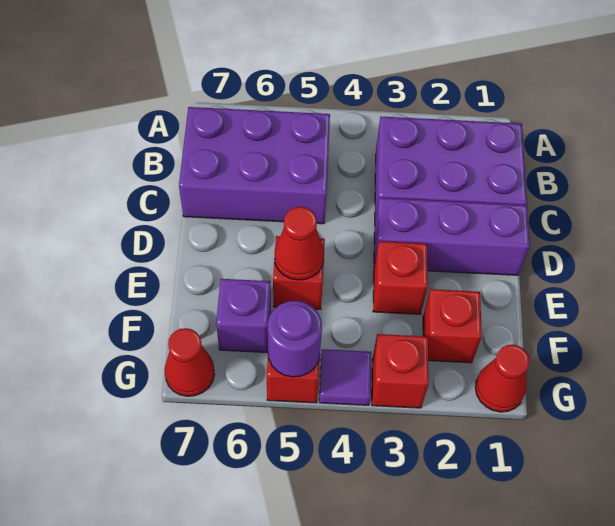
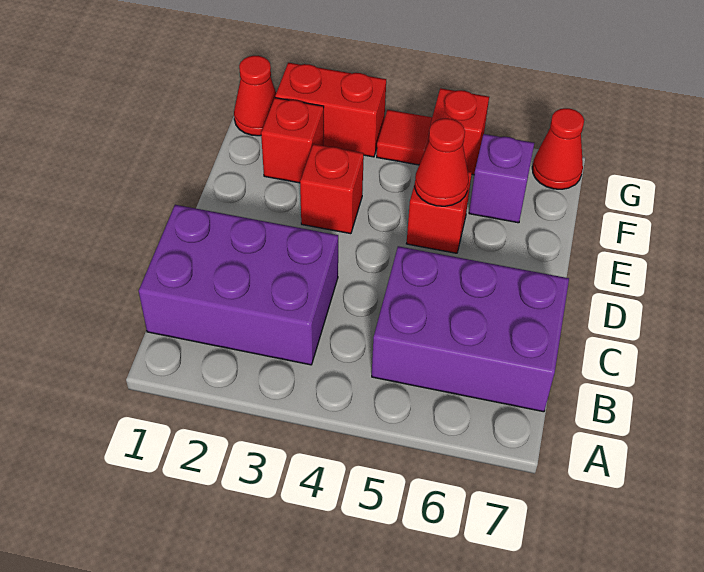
purple brick D1:D3 level 1 -> none
red brick G3 level 1 -> red brick G2:G3 level 1
purple tile G4 level 1 -> red tile G4 level 1
purple round brick G5 level 2 -> none

